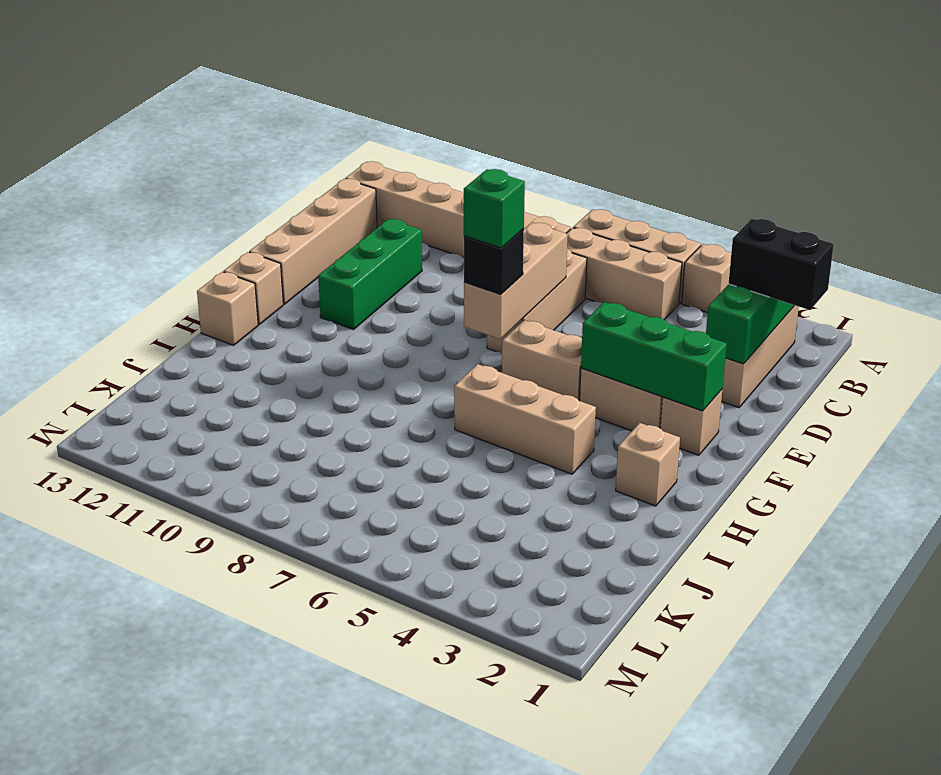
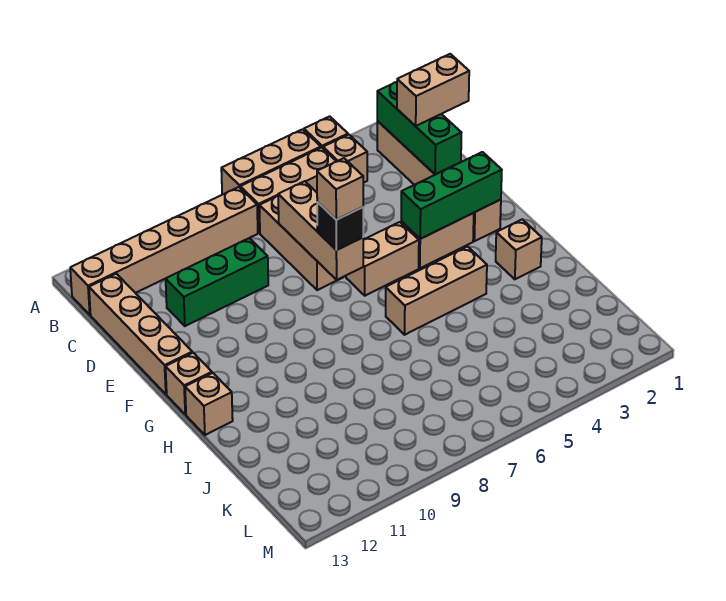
none -> tan brick B4 level 1
black brick C1:C2 level 3 -> tan brick C1:C2 level 3
green brick D11:F11 level 1 -> green brick D9:D11 level 1
green brick F7 level 4 -> tan brick F7 level 4

